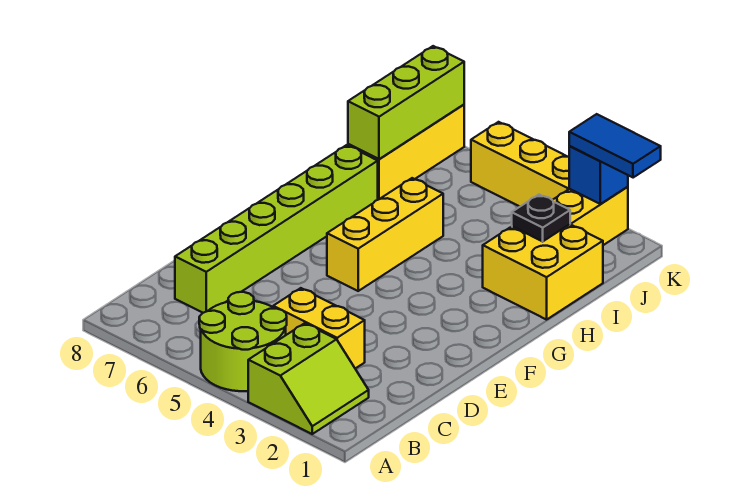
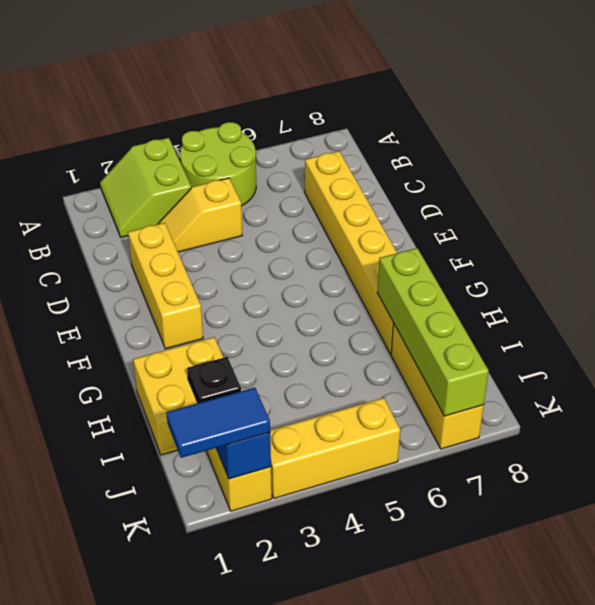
yellow brick C3:C4 level 1 -> yellow slope C3:C4 level 1 top 4
lime brick C7:H7 level 1 -> yellow brick C7:H7 level 1
yellow brick F5:H5 level 1 -> yellow brick D2:F2 level 1
lime brick I7:K7 level 2 -> lime brick H7:K7 level 2

